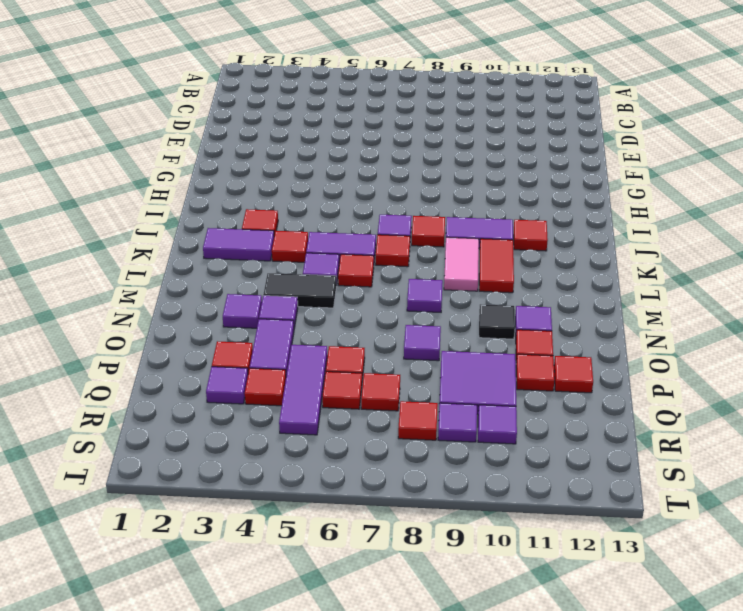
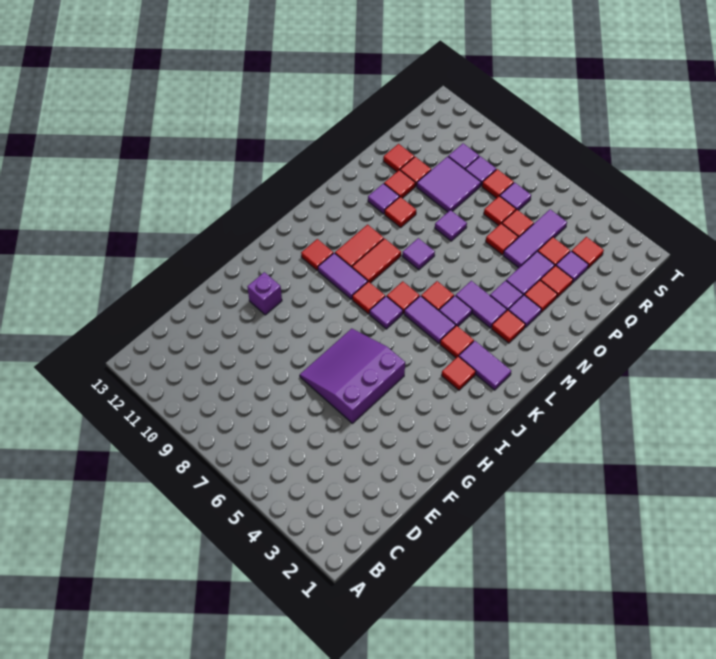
none -> purple slope F5:H7 level 1 top 5
none -> purple brick G11 level 1
pink tile K9:L9 level 1 -> red tile K9:L9 level 1
none -> red tile M3 level 1
black tile M4:M5 level 1 -> purple tile M4:M5 level 1
black tile N10 level 1 -> red tile N10 level 1
none -> red tile O3 level 1
none -> red tile R3 level 1
none -> purple tile R7 level 1

